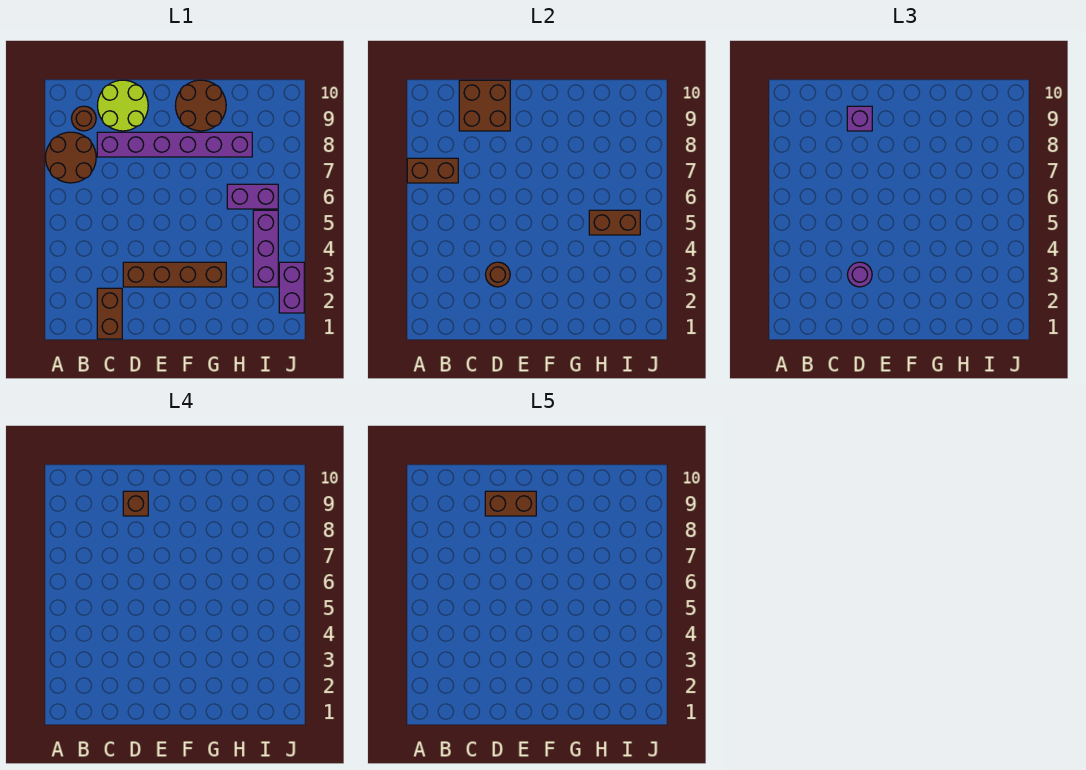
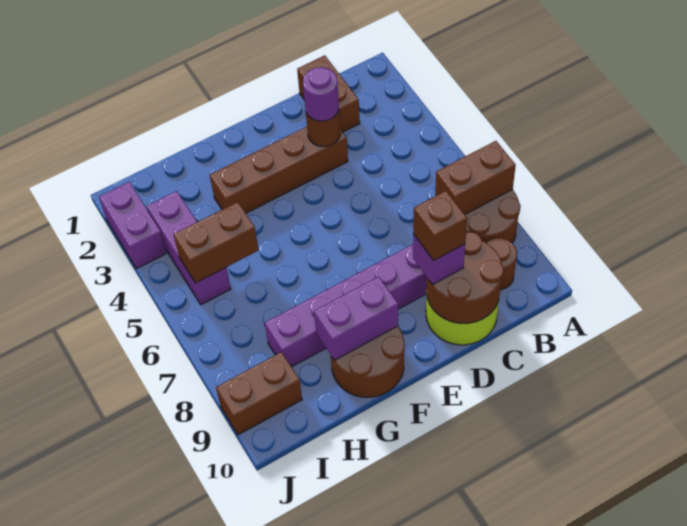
brown brick C9:D10 level 2 -> brown round brick C9:D10 level 2
brown brick D9:E9 level 5 -> brown brick I9:J9 level 1
purple brick H6:I6 level 1 -> purple brick F9:G9 level 2

